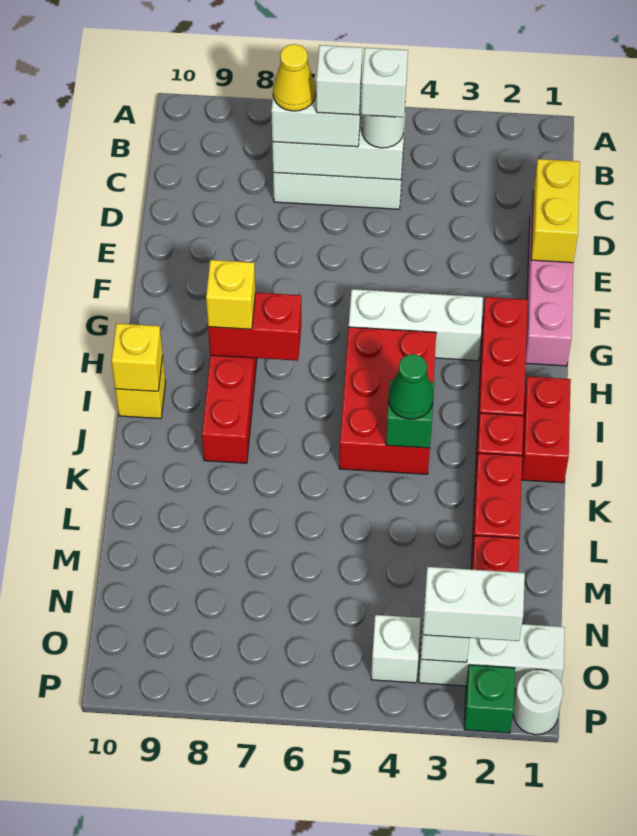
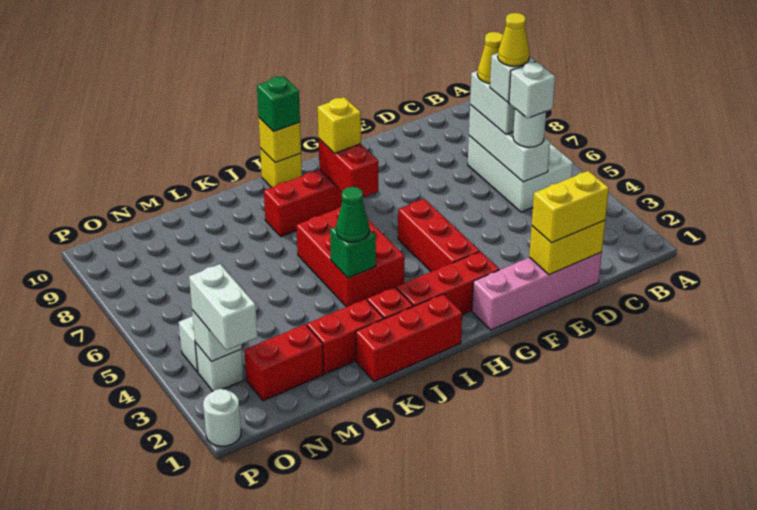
none -> yellow cone C6 level 5
none -> yellow brick D1:E1 level 3
white brick G3:G5 level 1 -> red brick G3:G5 level 1
red brick H4:J5 level 1 -> red brick I4:J6 level 1
red brick I1:J1 level 1 -> red brick I1:K1 level 1
white brick O1:O3 level 1 -> white brick O3 level 1
green brick P2 level 1 -> green brick I10 level 3

